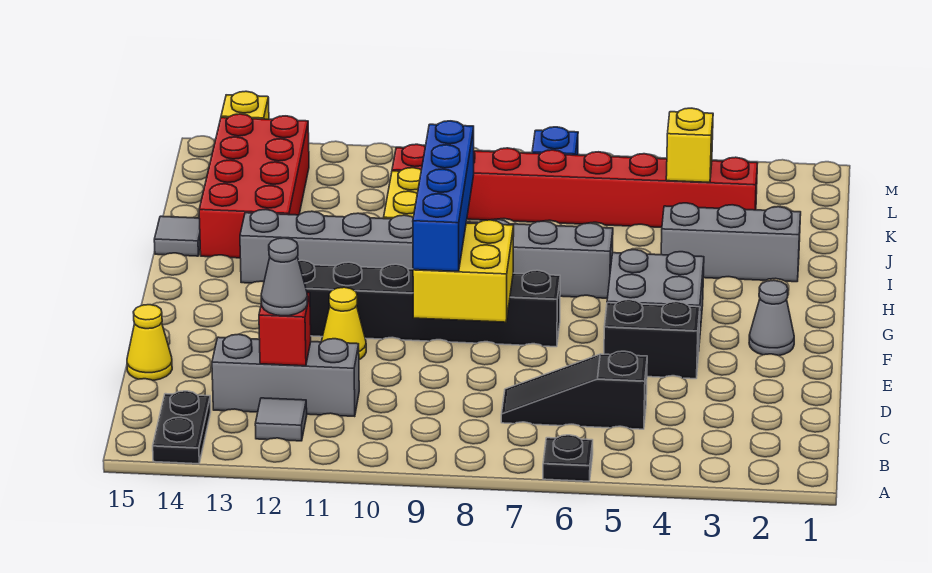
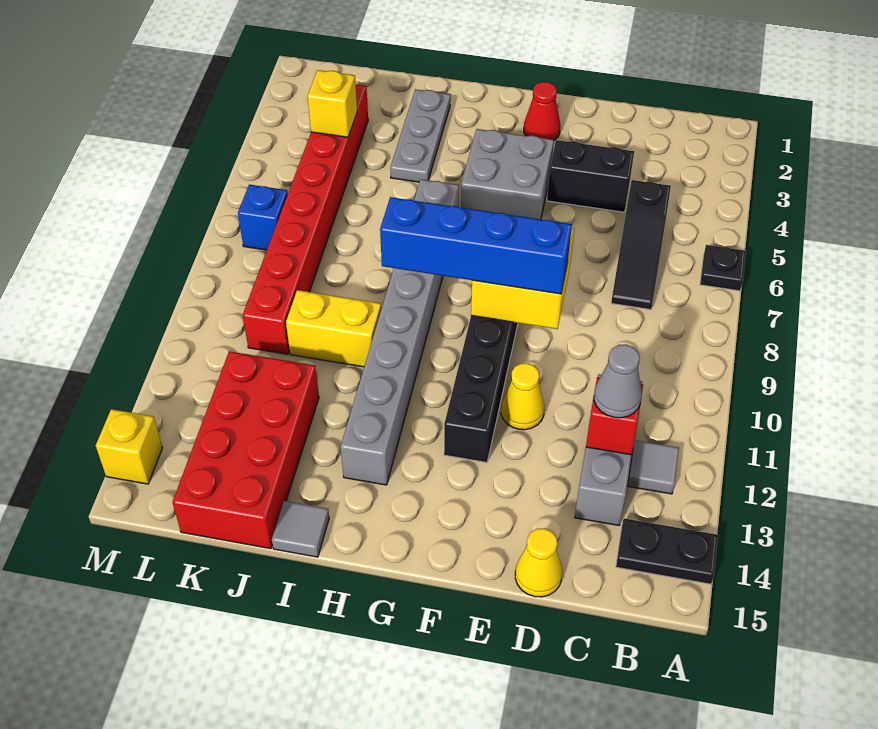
black brick E4:E5 level 1 -> black brick D4:E4 level 1
grey cone F2 level 1 -> red cone F2 level 1
grey brick I2:I4 level 1 -> grey plate I2:I4 level 1
red brick I13:L14 level 1 -> red brick J12:K15 level 1

